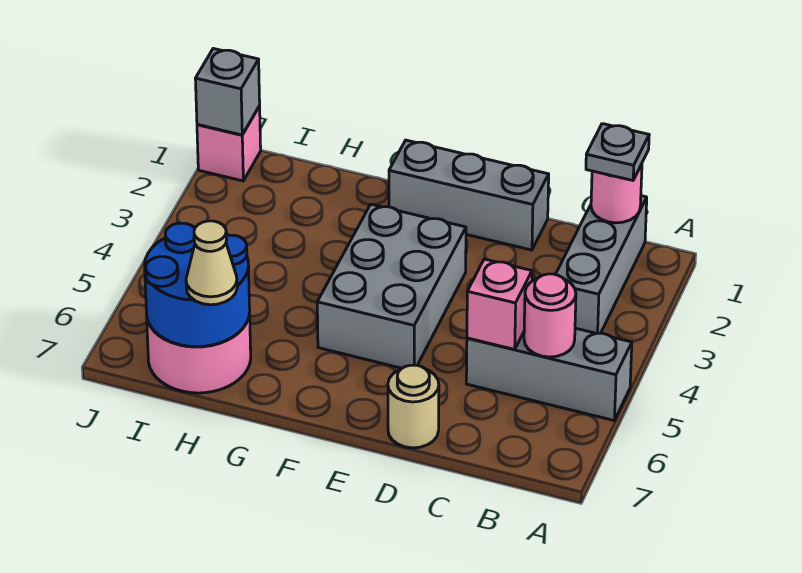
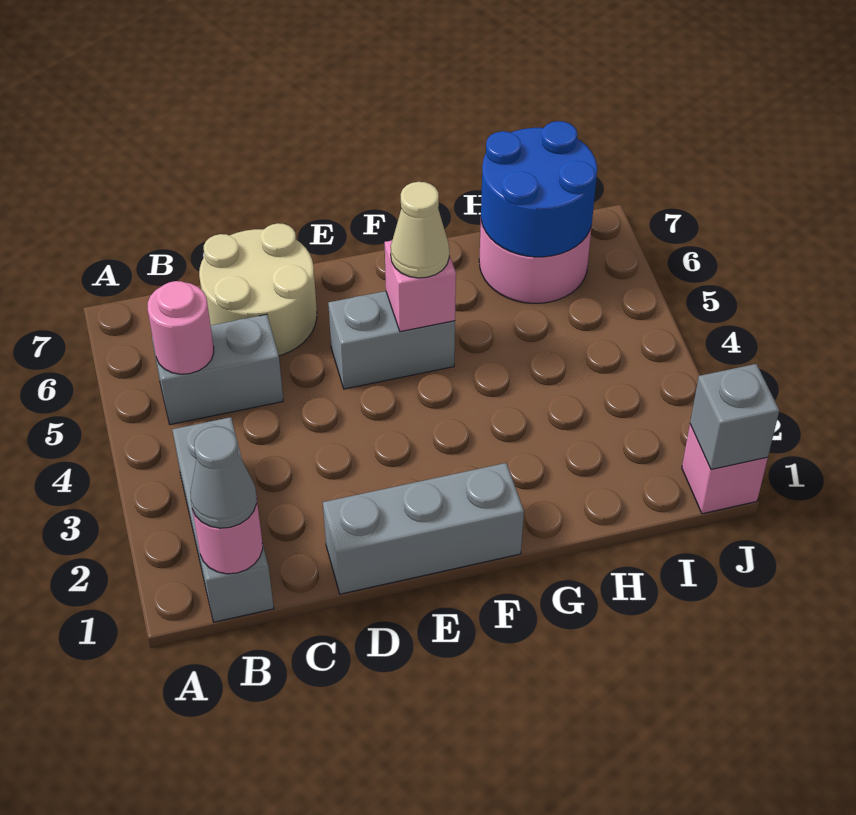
grey brick A5:C5 level 1 -> grey brick B5:C5 level 1
grey plate B1 level 3 -> grey cone B1 level 3
pink brick C5 level 2 -> pink brick F5 level 2
tan round brick D7 level 1 -> tan round brick C6:D7 level 1
grey brick E3:F5 level 1 -> grey brick E5:F5 level 1
tan cone H7 level 3 -> tan cone F5 level 3

